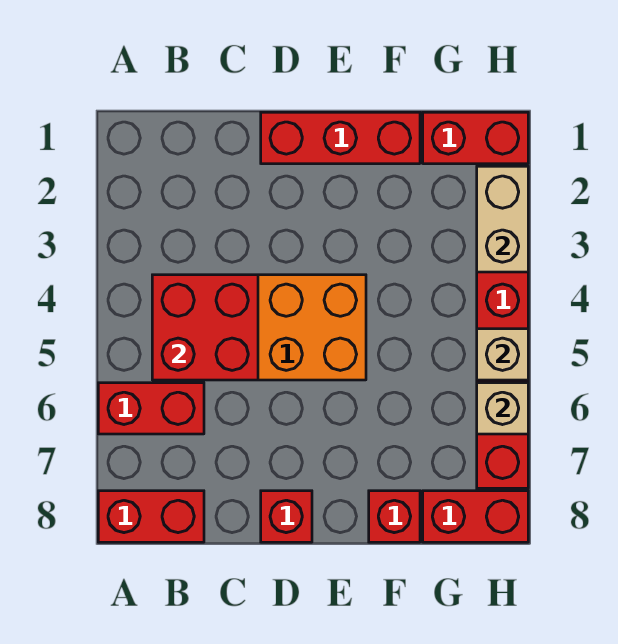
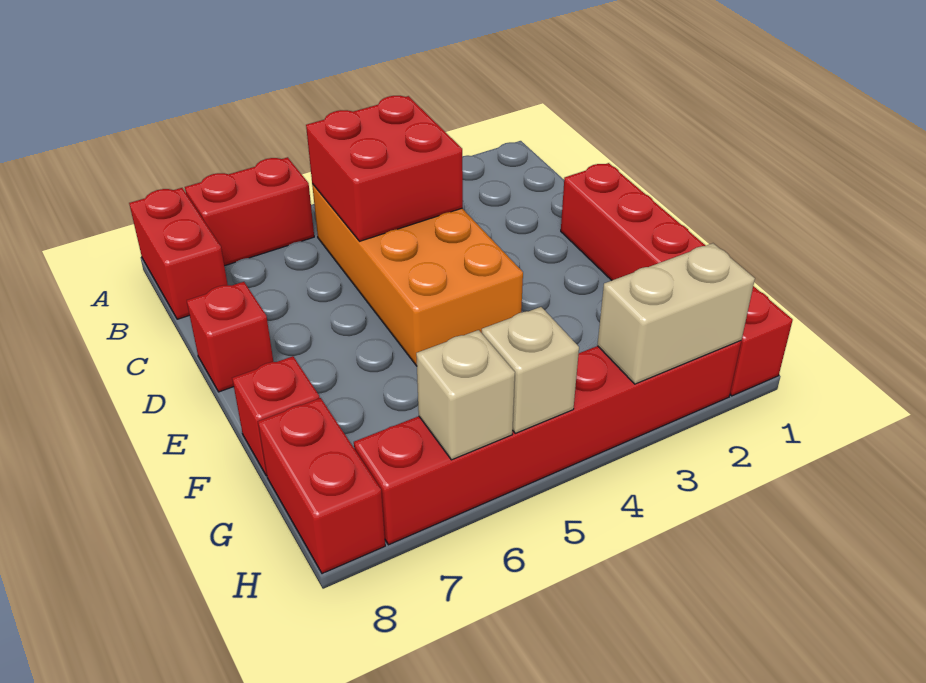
red brick A6:B6 level 1 -> red brick A6:A7 level 1

